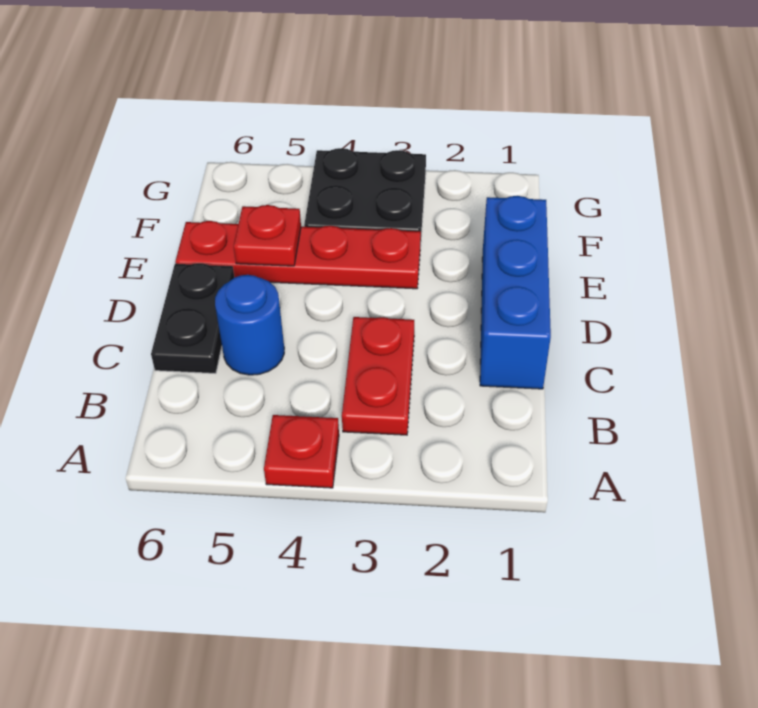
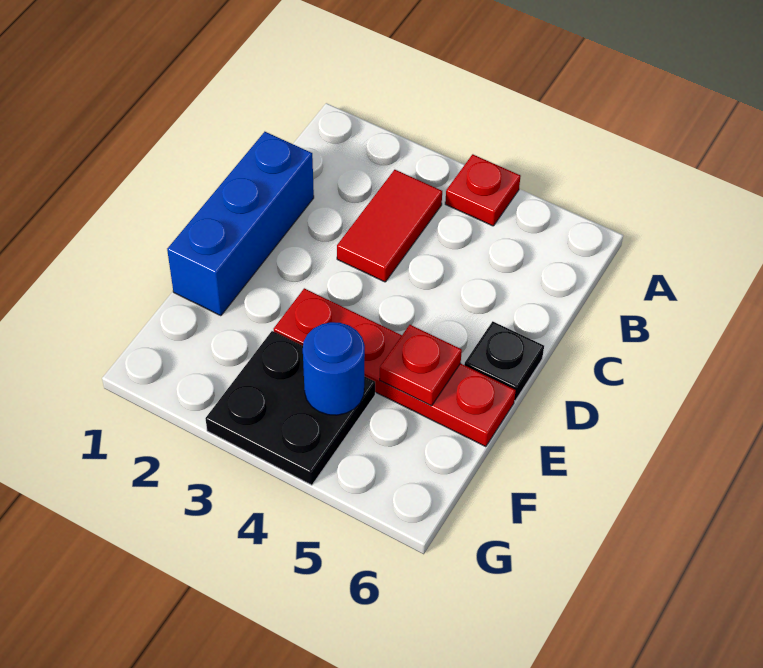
red plate B3:C3 level 1 -> red tile B3:C3 level 1
blue round brick C5 level 1 -> blue round brick F4 level 2
black plate C6:D6 level 1 -> black plate D6 level 1

